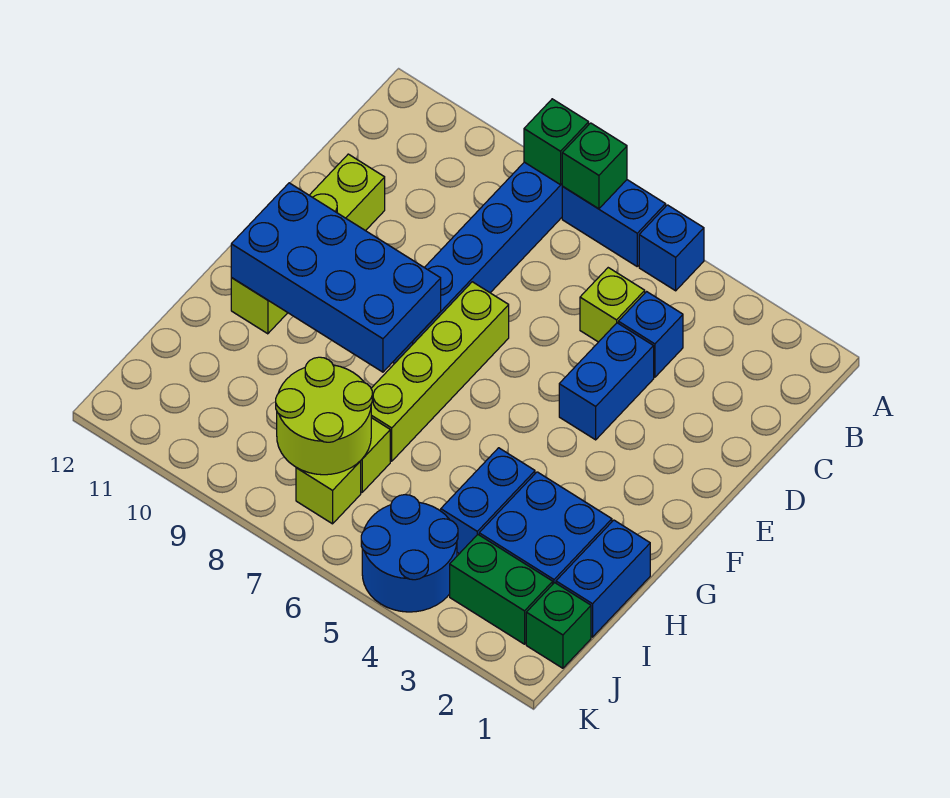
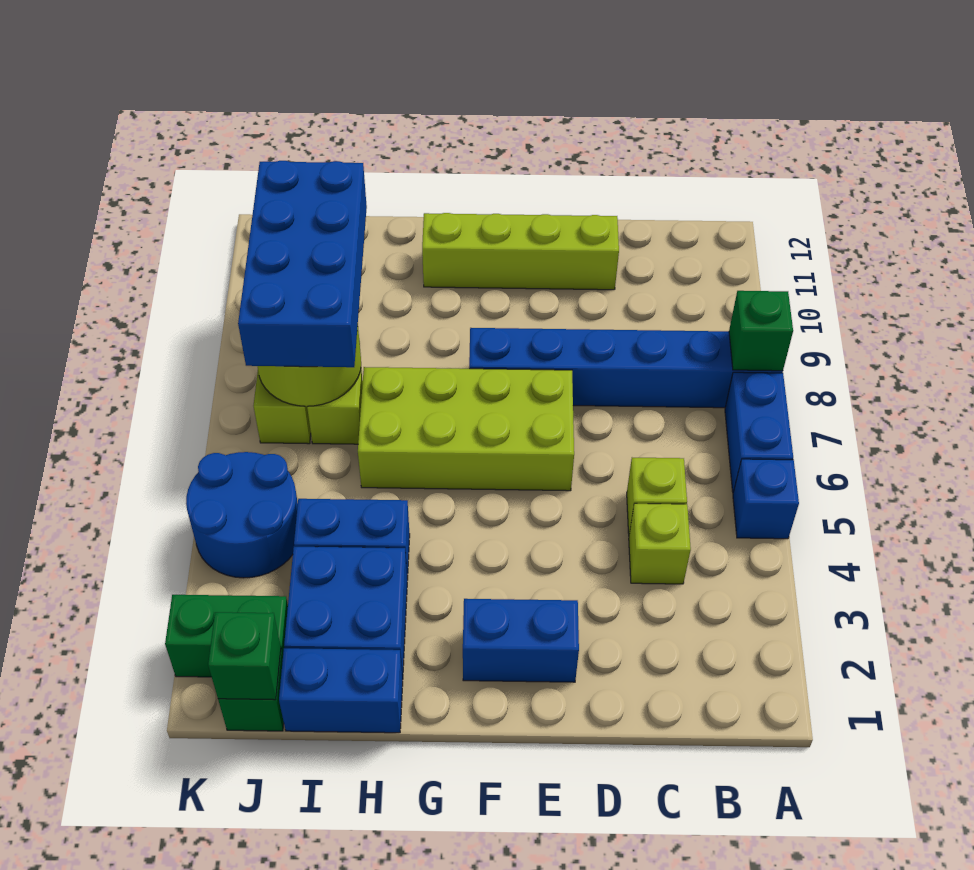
green brick A7 level 2 -> green brick J1 level 2
blue brick C4 level 1 -> lime brick C4 level 1
blue brick D4:E4 level 1 -> blue brick E2:F2 level 1
lime brick E7:H7 level 1 -> lime brick E6:H7 level 1
blue brick F8:G11 level 2 -> blue brick I7:J10 level 3
green brick J2:J3 level 1 -> green brick J2:K2 level 1

